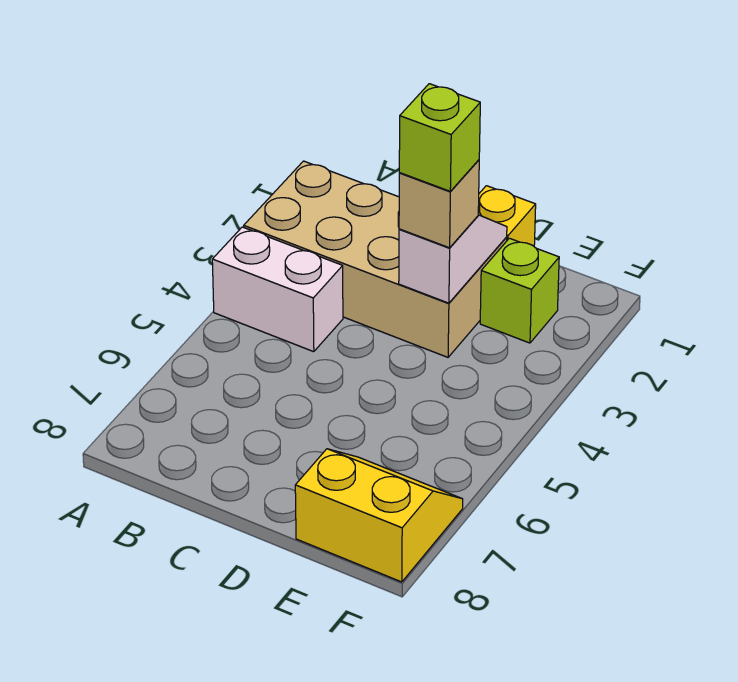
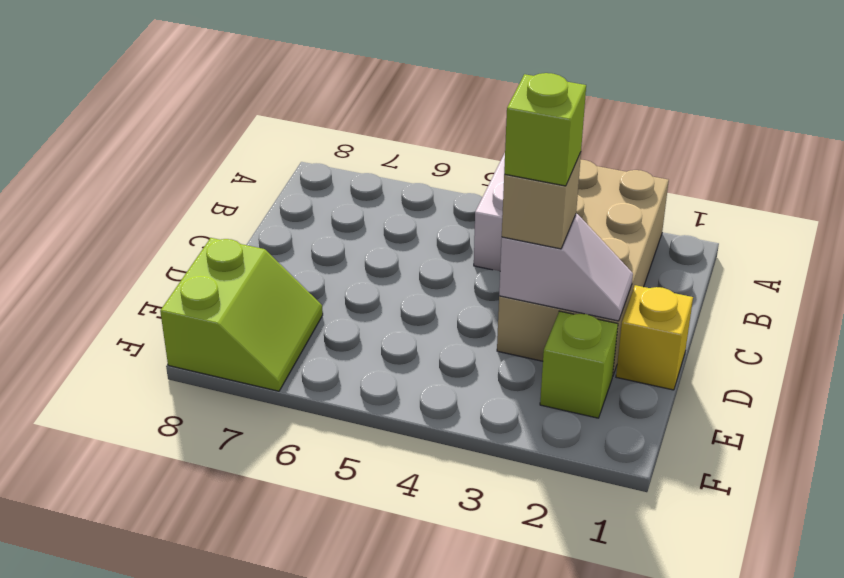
yellow slope E7:F8 level 1 top 8 -> lime slope E7:F8 level 1 top 8

